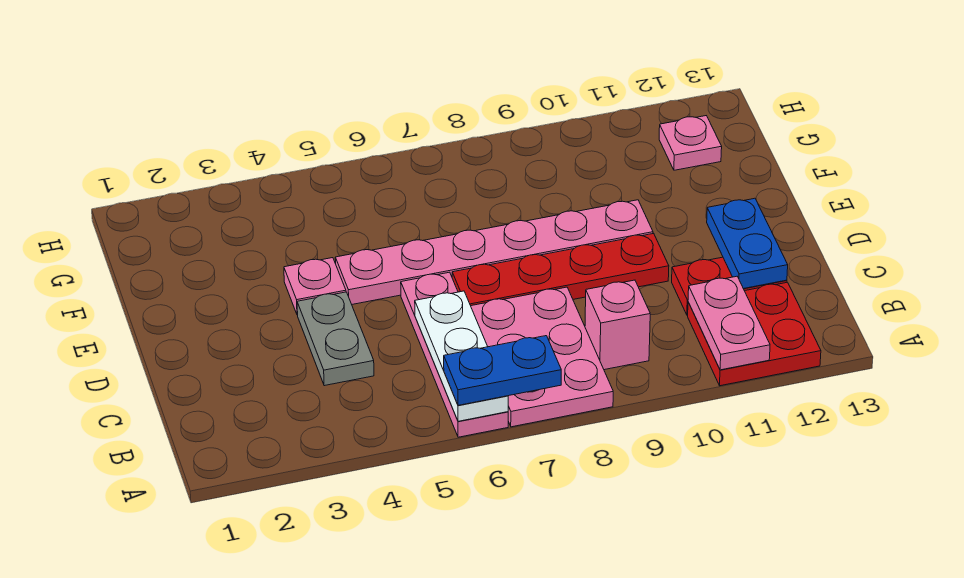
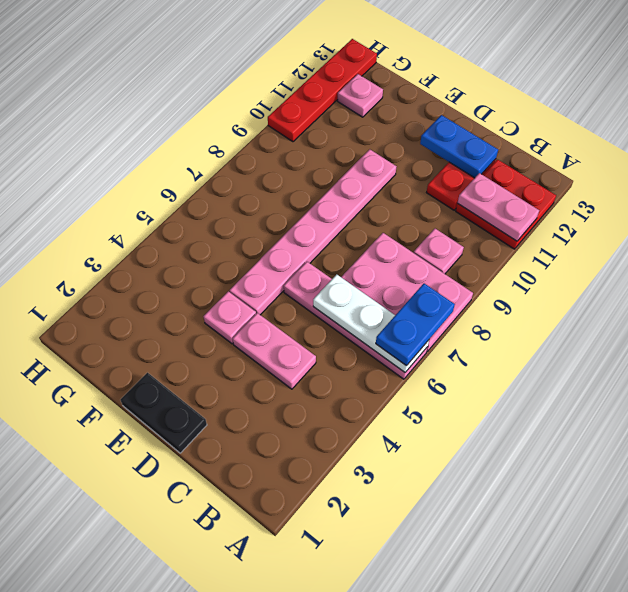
pink brick B9 level 1 -> pink plate B9 level 1
grey plate C4:D4 level 1 -> pink plate C4:D4 level 1
none -> black plate D1:E1 level 1
red plate D7:D10 level 1 -> red plate H10:H13 level 1

